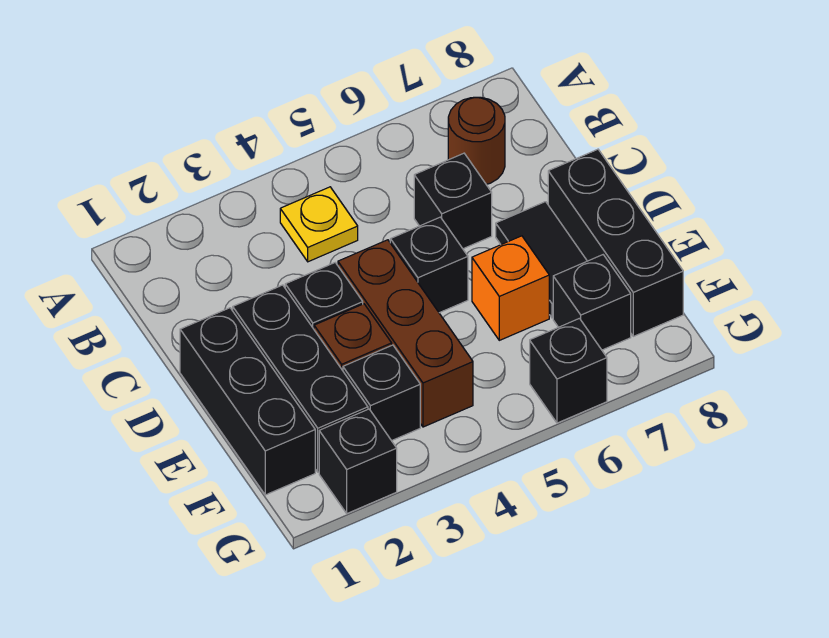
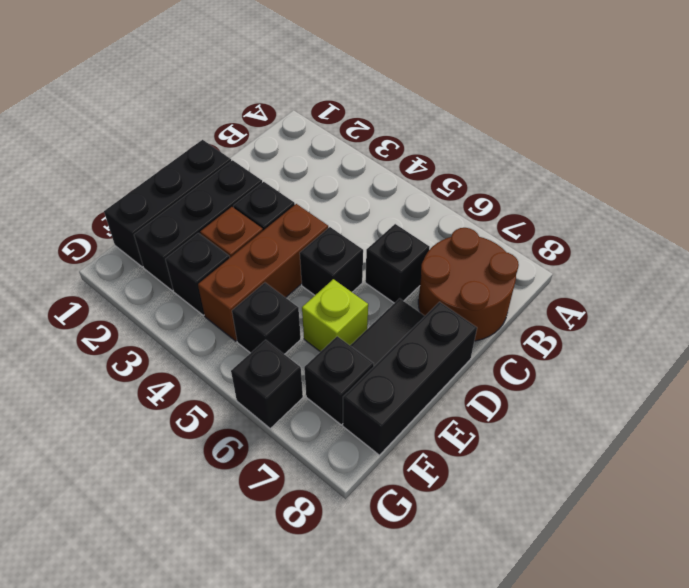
yellow plate B4 level 1 -> none
brown round brick B7 level 1 -> brown round brick B7:C8 level 1
orange brick E6 level 1 -> lime brick E6 level 1
black brick G2 level 1 -> black brick F5 level 1

